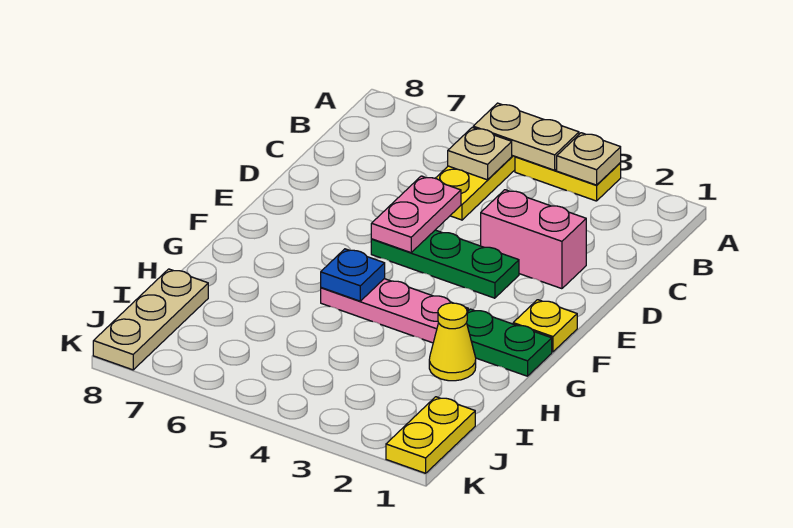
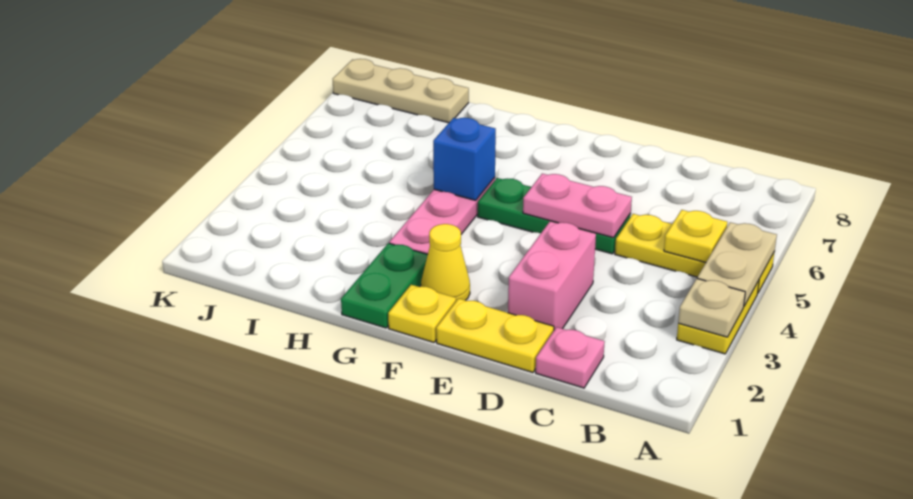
tan plate B5 level 2 -> yellow plate B5 level 2
none -> pink plate C1 level 1
green plate E3:E5 level 1 -> green plate D5:F5 level 1
blue plate G5 level 2 -> blue brick G5 level 2
yellow cone H2 level 1 -> yellow cone F2 level 1
yellow plate J1:K1 level 1 -> yellow plate D1:E1 level 1

